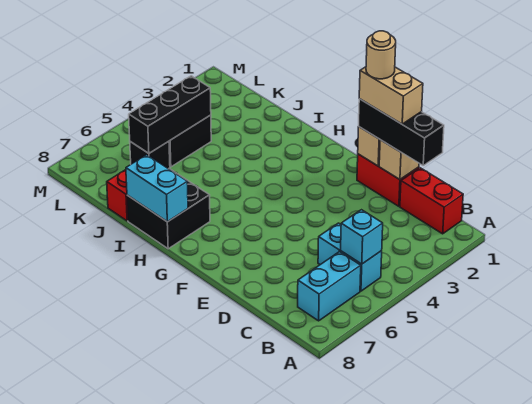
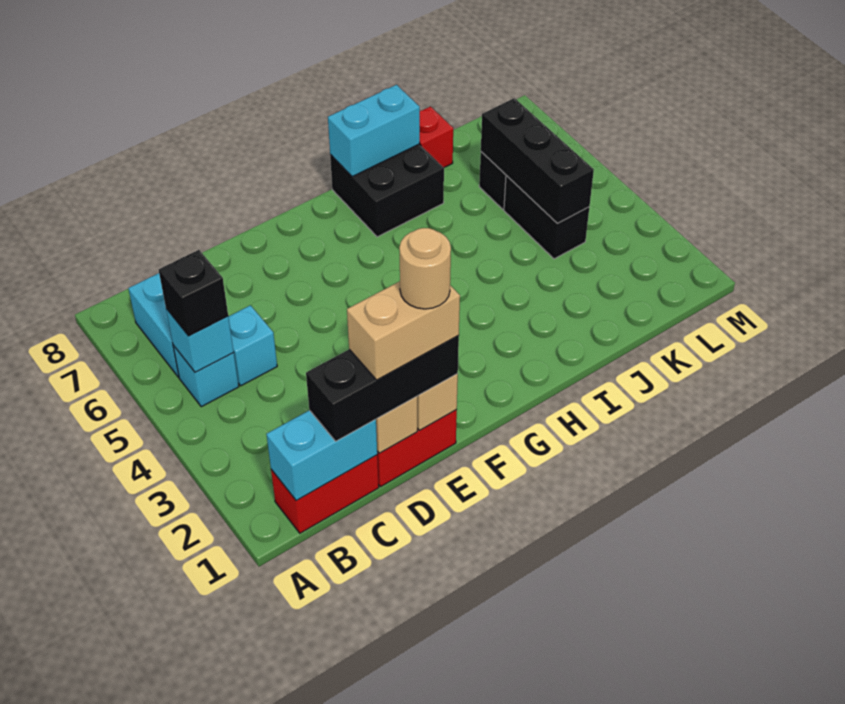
none -> cyan brick B1:C1 level 2
none -> black brick B5 level 3

